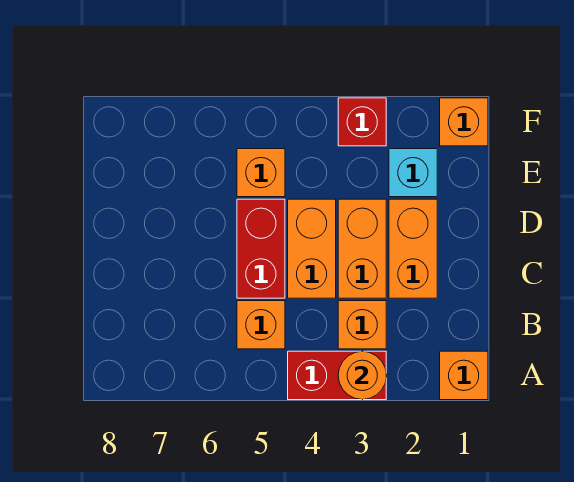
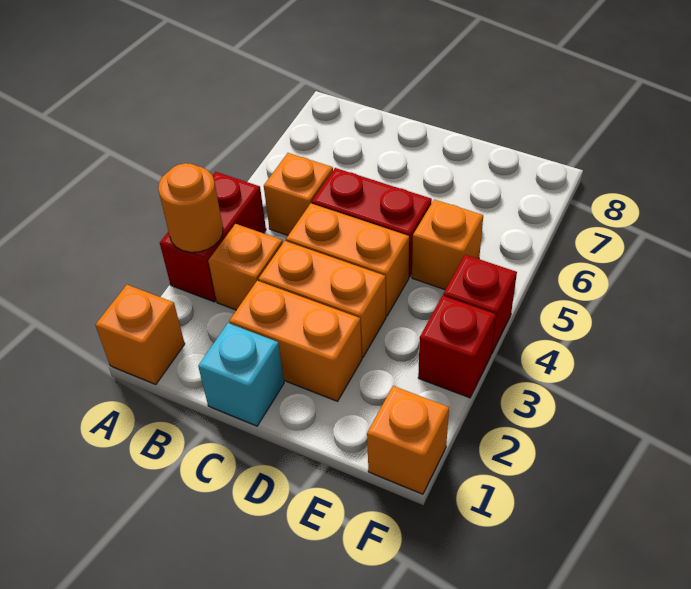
cyan brick E2 level 1 -> cyan brick C1 level 1
none -> red brick F4 level 1

